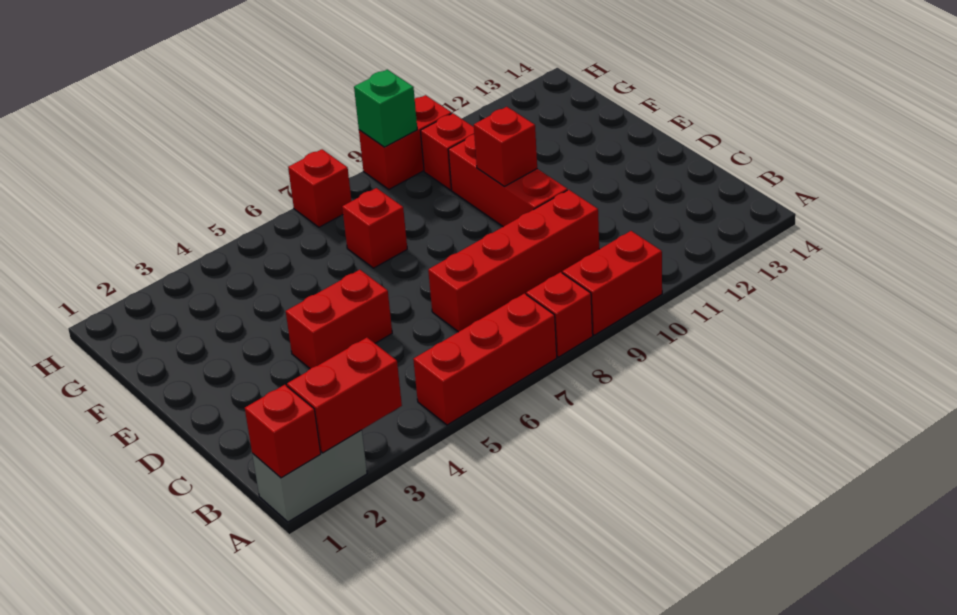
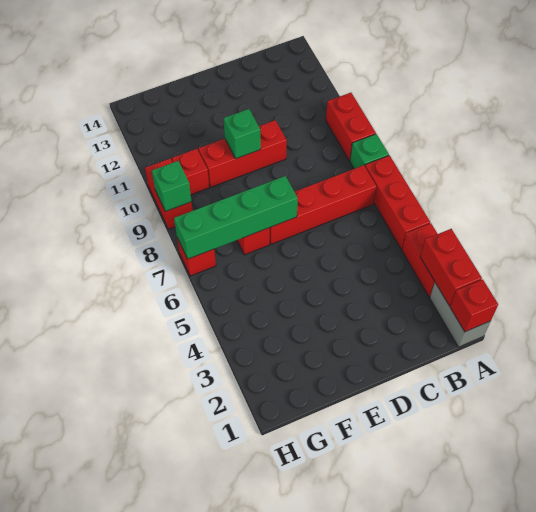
red brick A8 level 1 -> green brick A8 level 1
red brick C7:C10 level 1 -> red brick B7:E7 level 1
red brick D4:D5 level 1 -> red brick A3:A4 level 1
none -> green brick E7:H7 level 2
red brick E10 level 2 -> green brick E10 level 2

